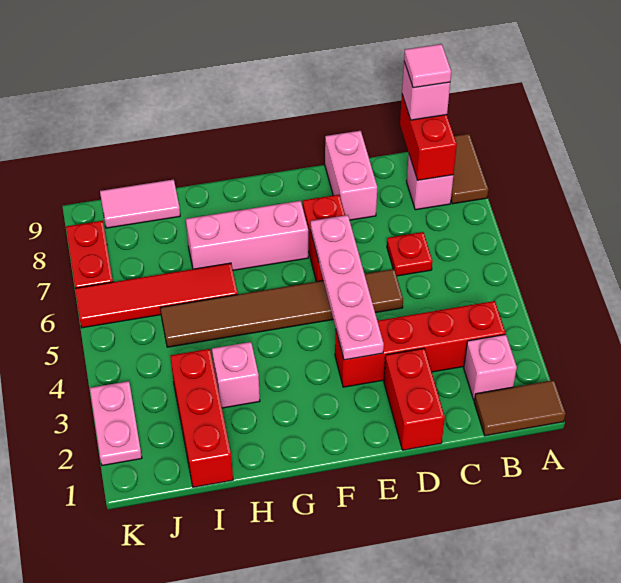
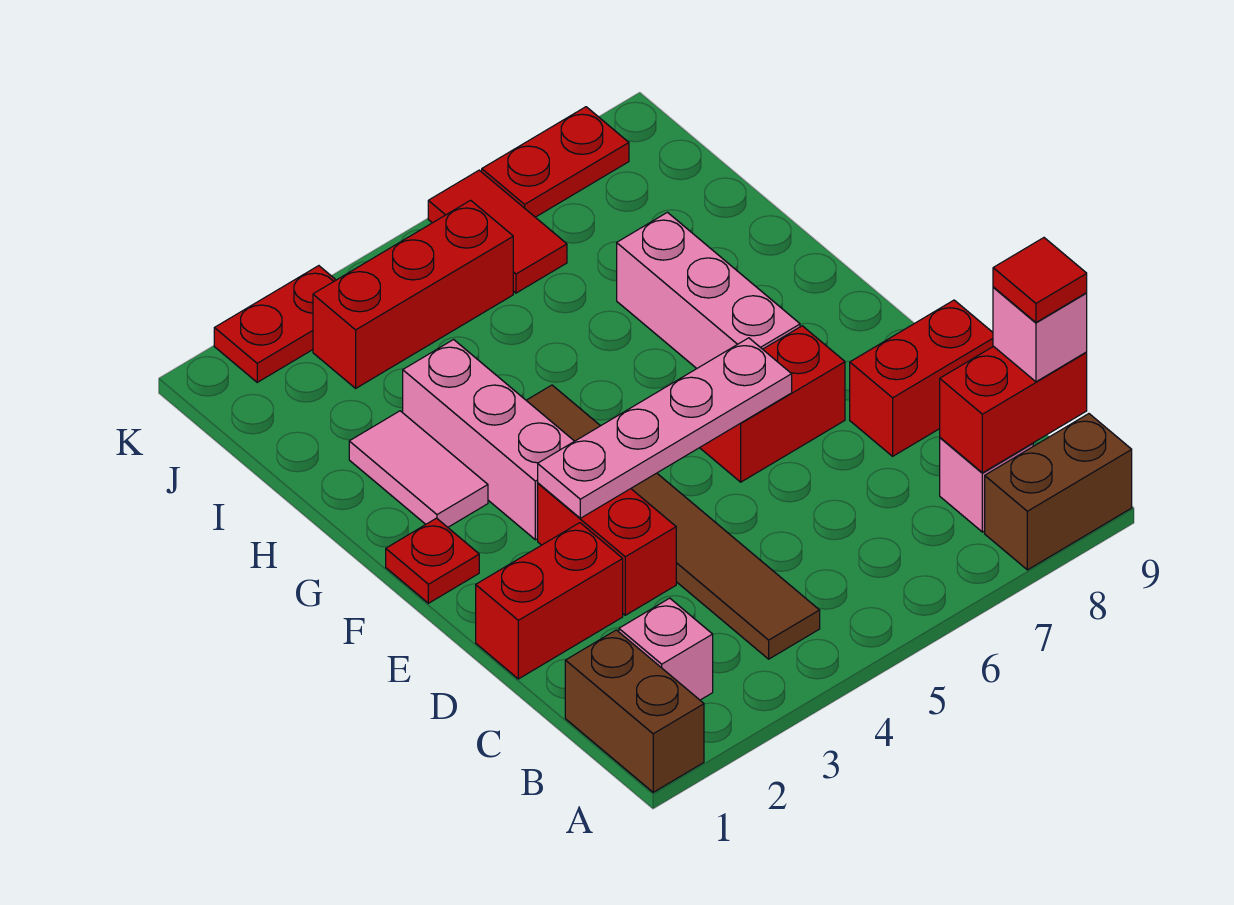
brown tile A1:B1 level 1 -> brown brick A1:B1 level 1
brown tile A8:A9 level 1 -> brown brick A8:A9 level 1
red brick B3:E3 level 1 -> red brick D3:E3 level 1
pink tile B9 level 4 -> red tile B9 level 4
red plate C6 level 1 -> red plate F1 level 1
brown tile D5:I5 level 1 -> brown tile B4:G4 level 1
pink brick D8:D9 level 1 -> red brick D8:D9 level 1
pink brick H3 level 1 -> pink brick F3:H3 level 1
red tile H6:K6 level 1 -> red tile J6:K6 level 1
red brick I1:I3 level 1 -> red brick J3:J5 level 1
pink tile I9:J9 level 1 -> pink tile G2:H2 level 1
pink plate K2:K3 level 1 -> red plate K2:K3 level 1

